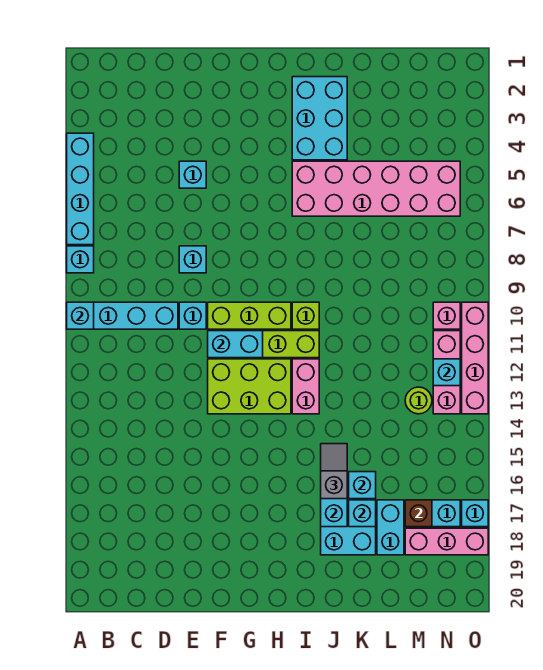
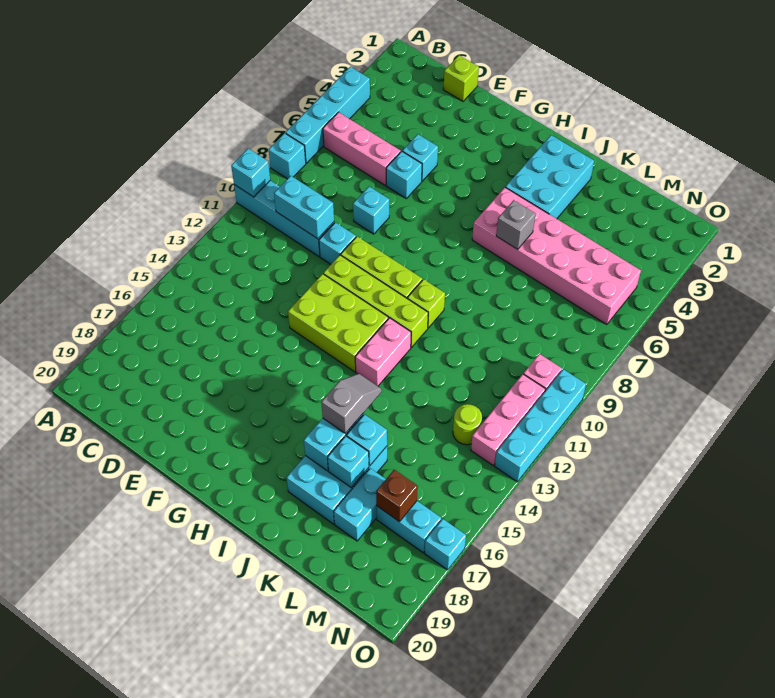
none -> lime brick D1 level 1
cyan brick F11:G11 level 2 -> cyan brick C10:D10 level 2
none -> grey brick J6 level 2
pink brick M18:O18 level 1 -> pink brick B6:D6 level 1
cyan brick N12 level 2 -> cyan brick E6 level 1
pink brick O10:O13 level 1 -> cyan brick O10:O13 level 1

